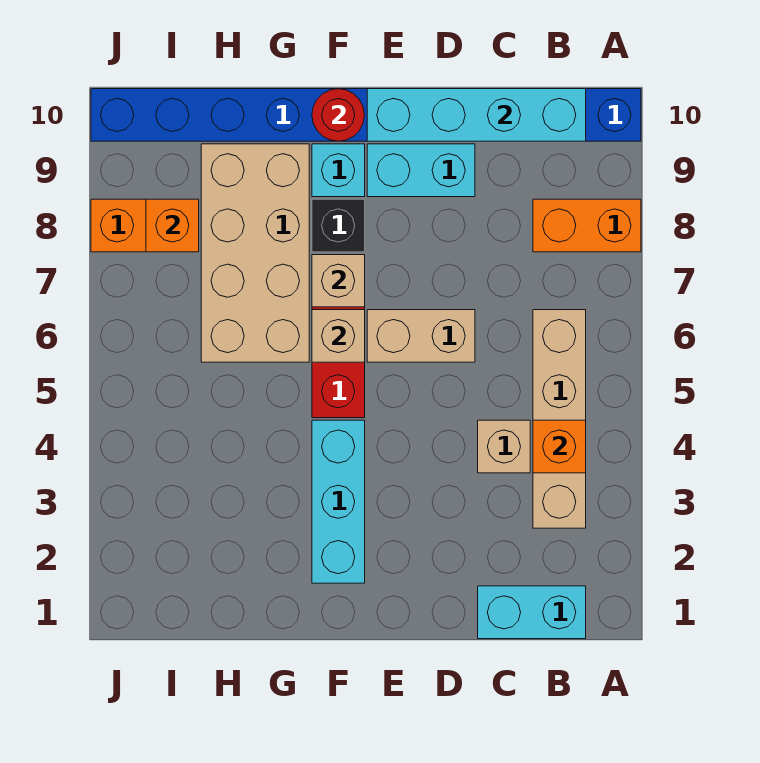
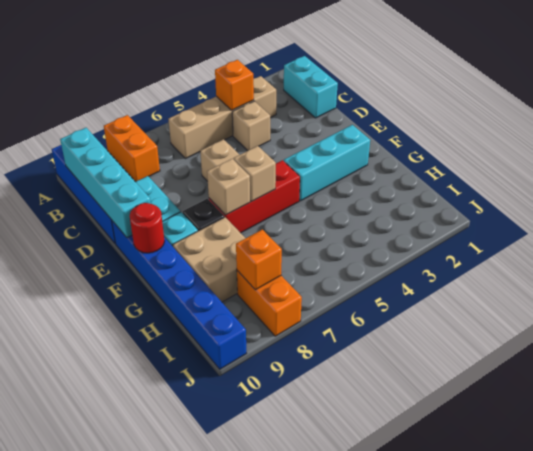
tan brick G6:H9 level 1 -> tan brick G8:H9 level 1

